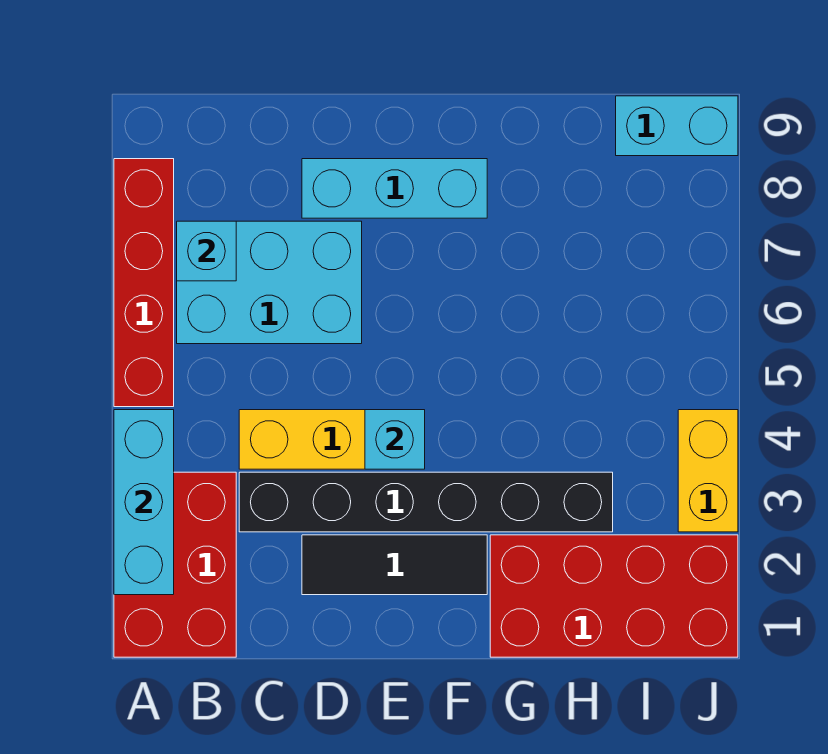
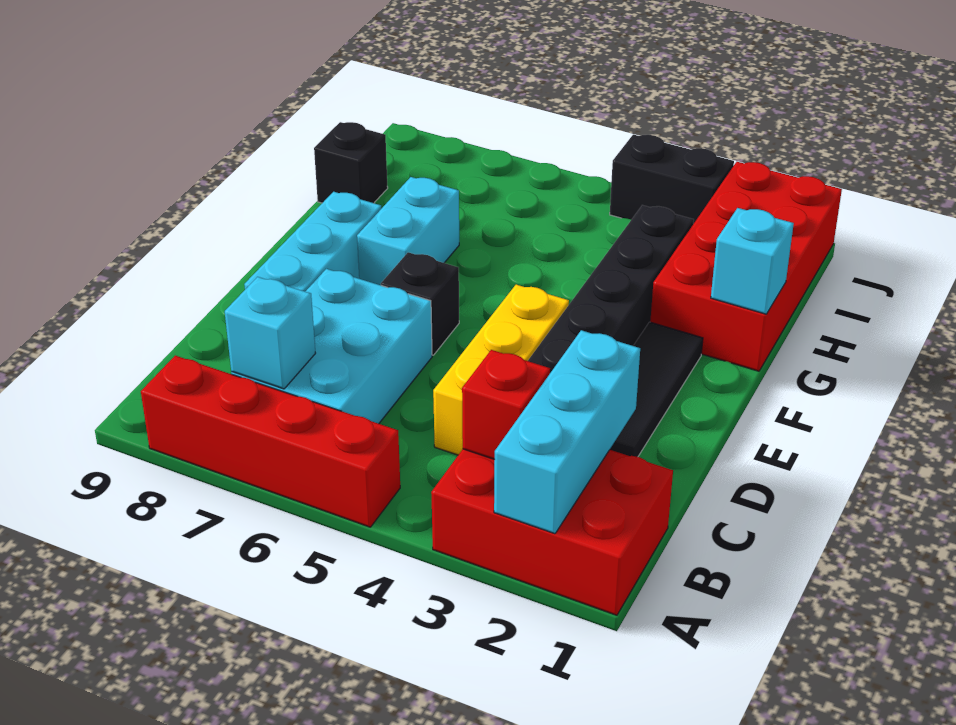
cyan brick A2:A4 level 2 -> cyan brick A2:C2 level 2
none -> red brick B3 level 2
cyan brick E4 level 2 -> cyan brick G1 level 2
none -> black brick E6 level 1
none -> black brick H9 level 1
cyan brick I9:J9 level 1 -> cyan brick F7:G7 level 1
yellow brick J3:J4 level 1 -> black brick J3:J4 level 1

